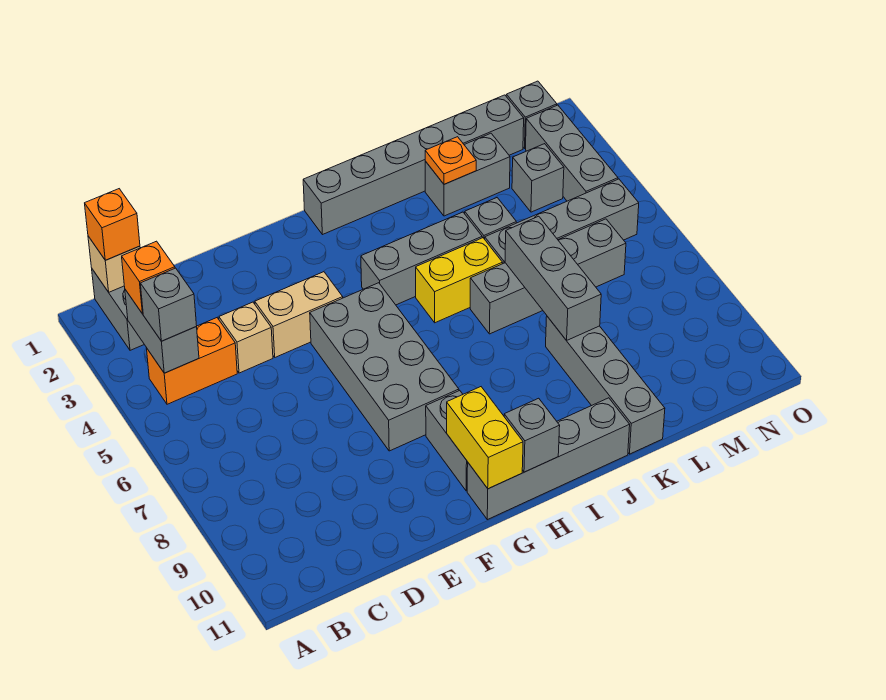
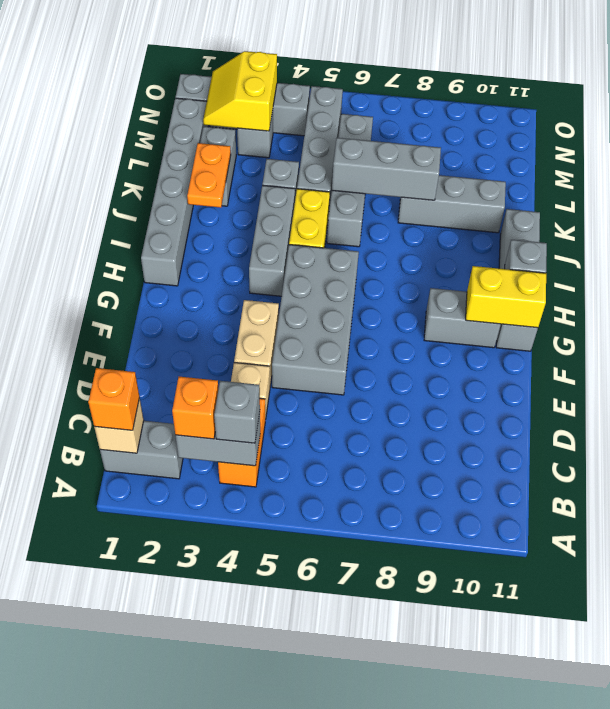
grey brick F5:G8 level 1 -> grey brick E5:H6 level 1
orange plate K2 level 2 -> orange plate J2:K2 level 2
grey brick K8:K11 level 1 -> grey brick K8:K10 level 1
none -> yellow slope M2:N3 level 2 top 3

